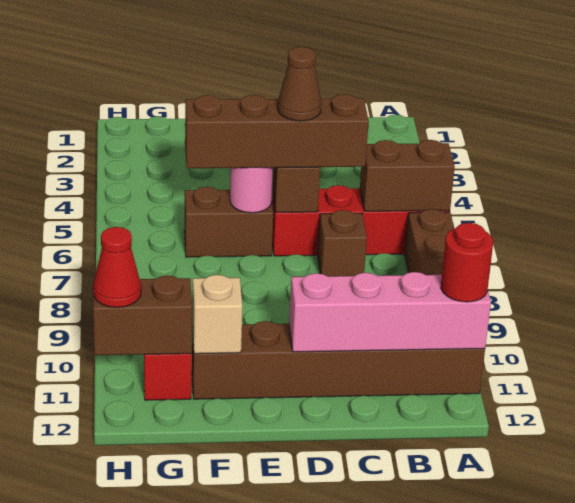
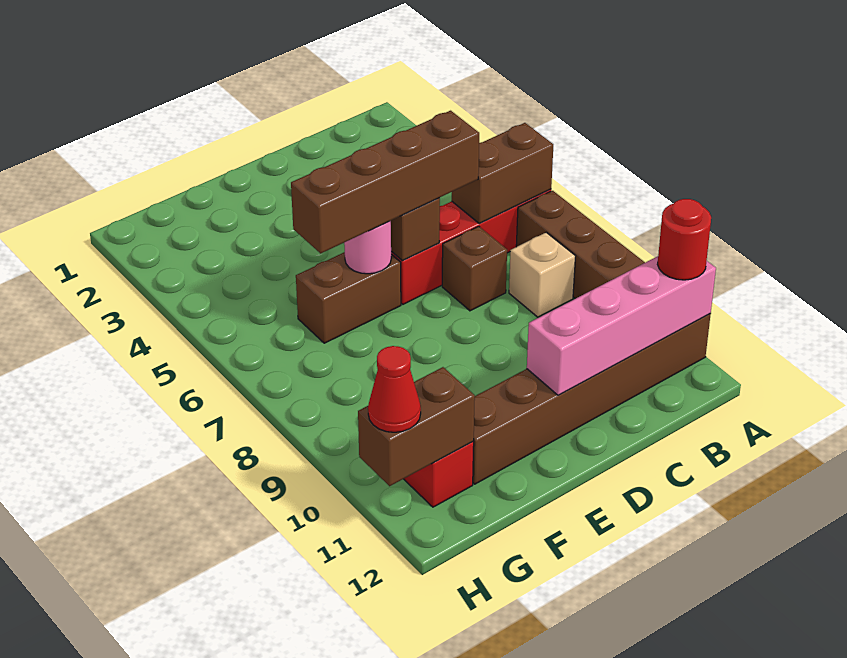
brown cone D6 level 4 -> none
tan brick F11 level 2 -> tan brick B8 level 1

